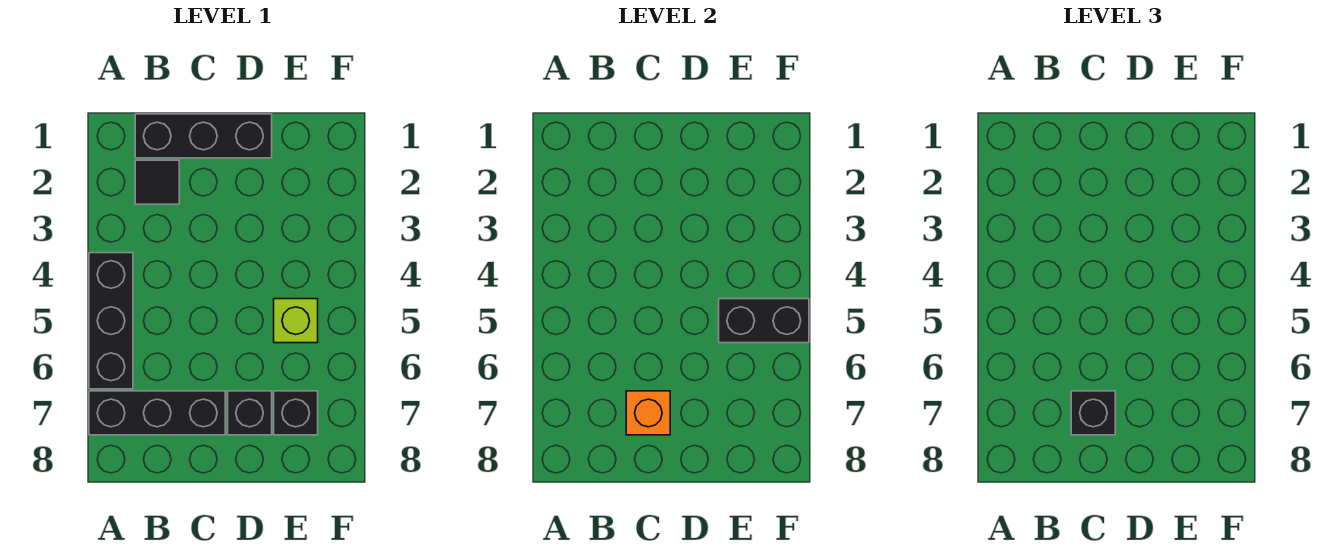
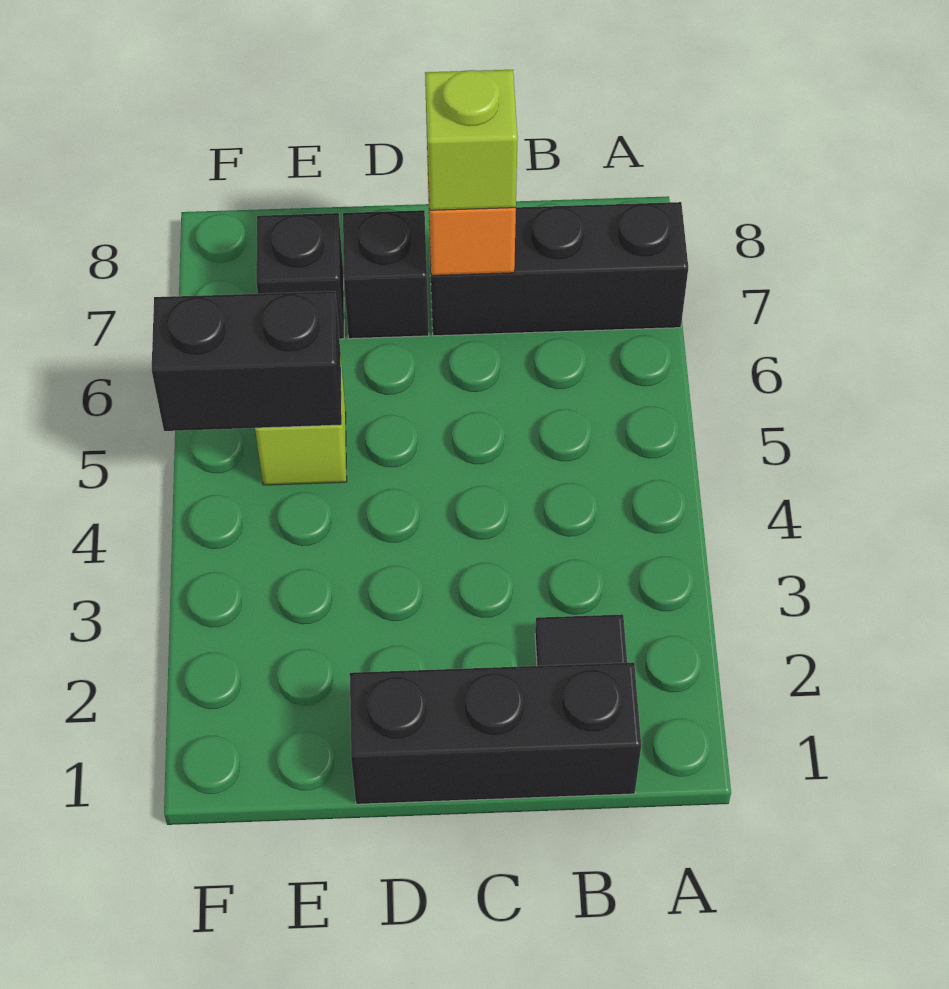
black brick A4:A6 level 1 -> none
black brick C7 level 3 -> lime brick C7 level 3

